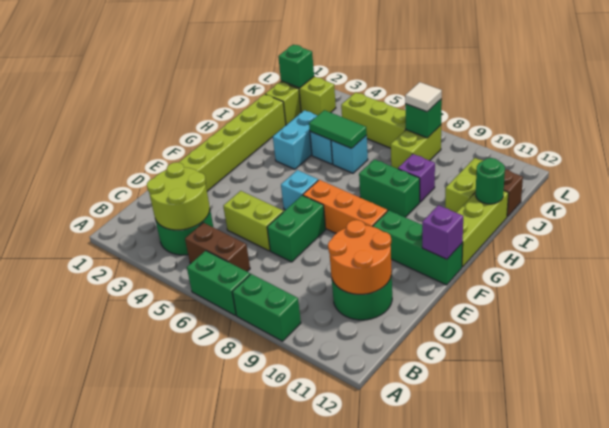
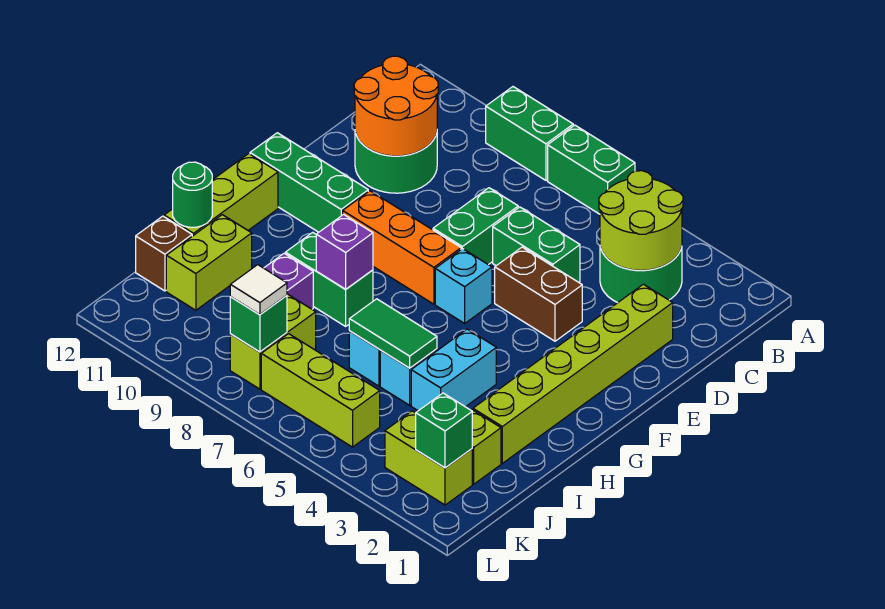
brown brick B5:B6 level 1 -> brown brick E4:E5 level 1
lime brick D5:D6 level 1 -> green brick D5:D6 level 1
purple brick F12 level 2 -> purple brick H8 level 2

